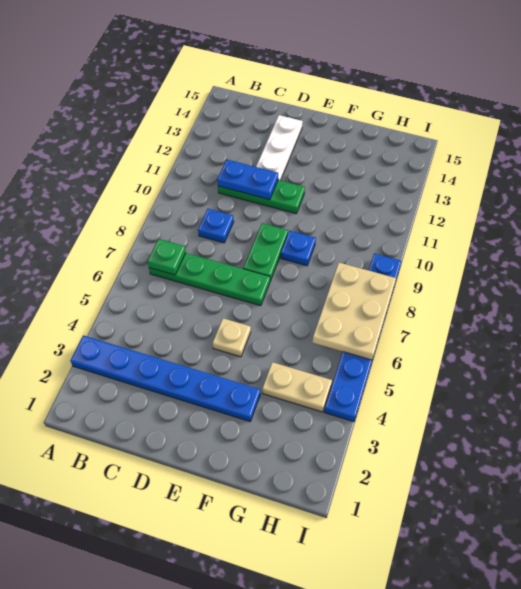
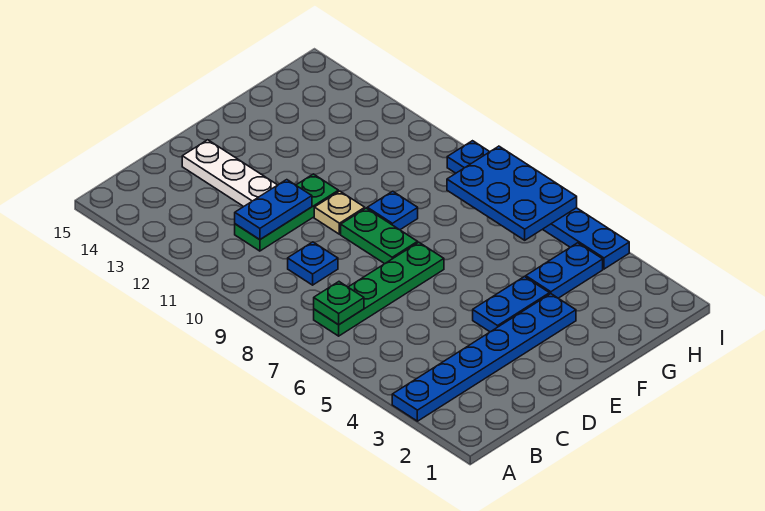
none -> blue plate E4:F4 level 1
tan plate E5 level 1 -> tan plate E10 level 1
tan plate G4:H4 level 1 -> blue plate G4:H4 level 1
tan plate H6:I8 level 2 -> blue plate H6:I8 level 2

